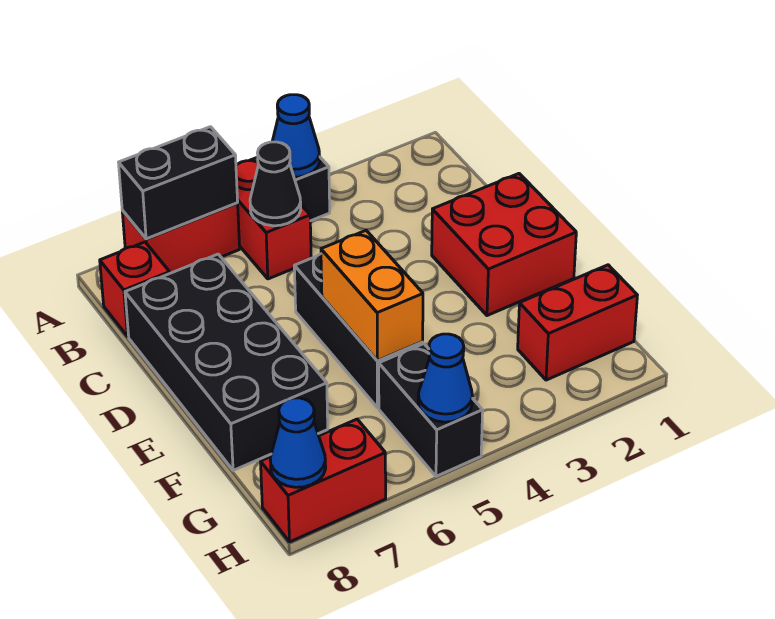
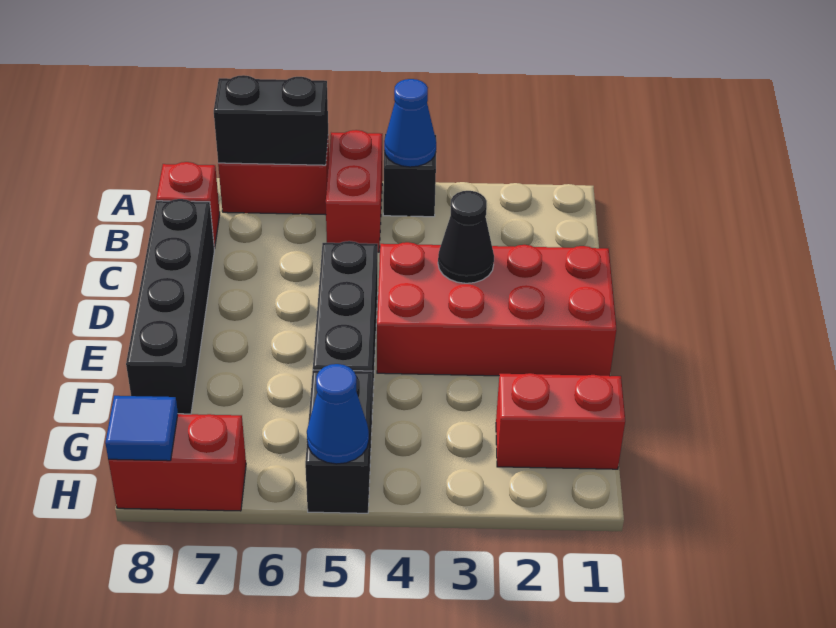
black cone B5 level 2 -> black cone D3 level 2
black brick C7:F8 level 1 -> black brick C8:F8 level 1
red brick D1:E2 level 1 -> red brick D1:E4 level 1
orange brick E5:F5 level 2 -> none
blue cone H8 level 2 -> blue tile H8 level 2

